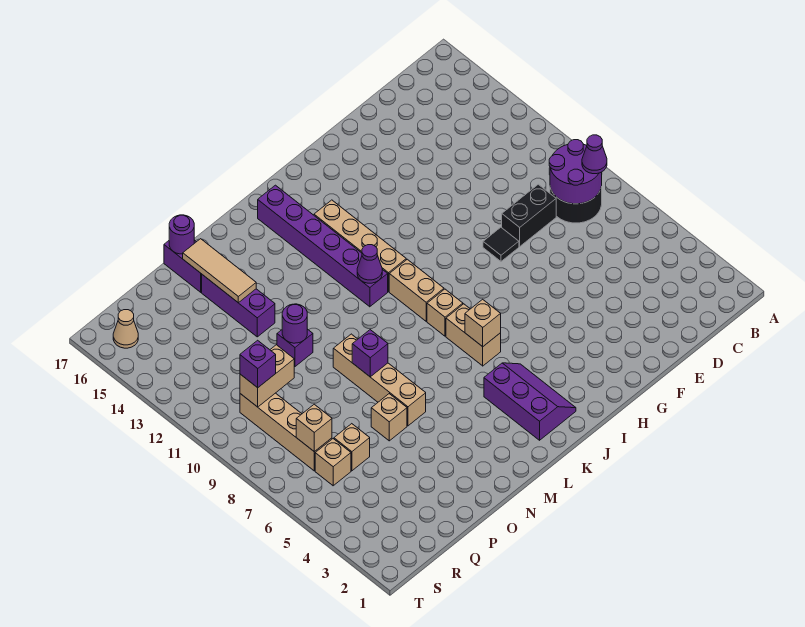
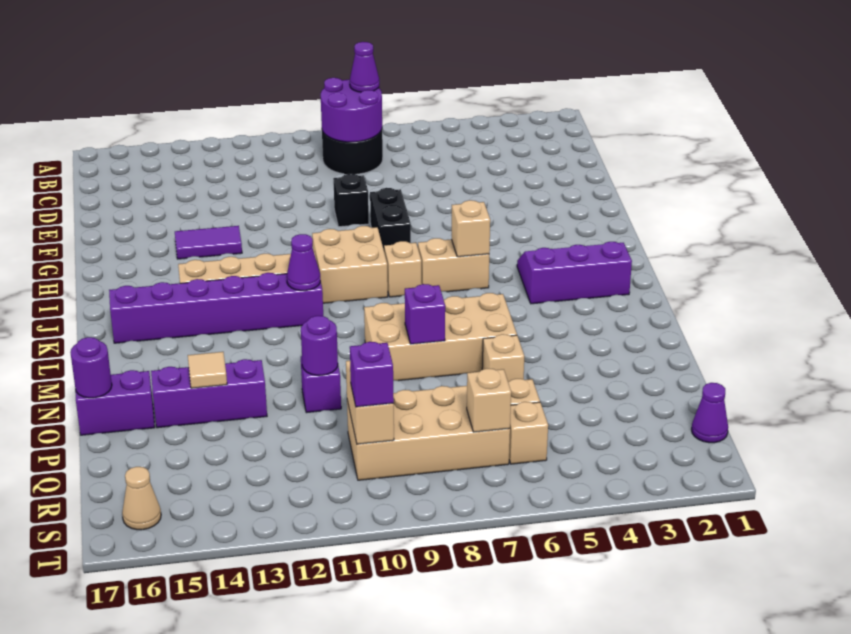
black brick D9:E9 level 1 -> black brick G8:H8 level 1
black tile F9 level 1 -> black brick F9 level 1
none -> purple tile G13:G14 level 1
tan brick J9:J10 level 1 -> tan brick I9:J10 level 1
tan brick N6:N9 level 1 -> tan brick M6:N9 level 1
tan tile O14:O16 level 2 -> tan tile O14 level 2
none -> purple cone R1 level 1
tan brick R7:R10 level 1 -> tan brick Q7:R10 level 1

